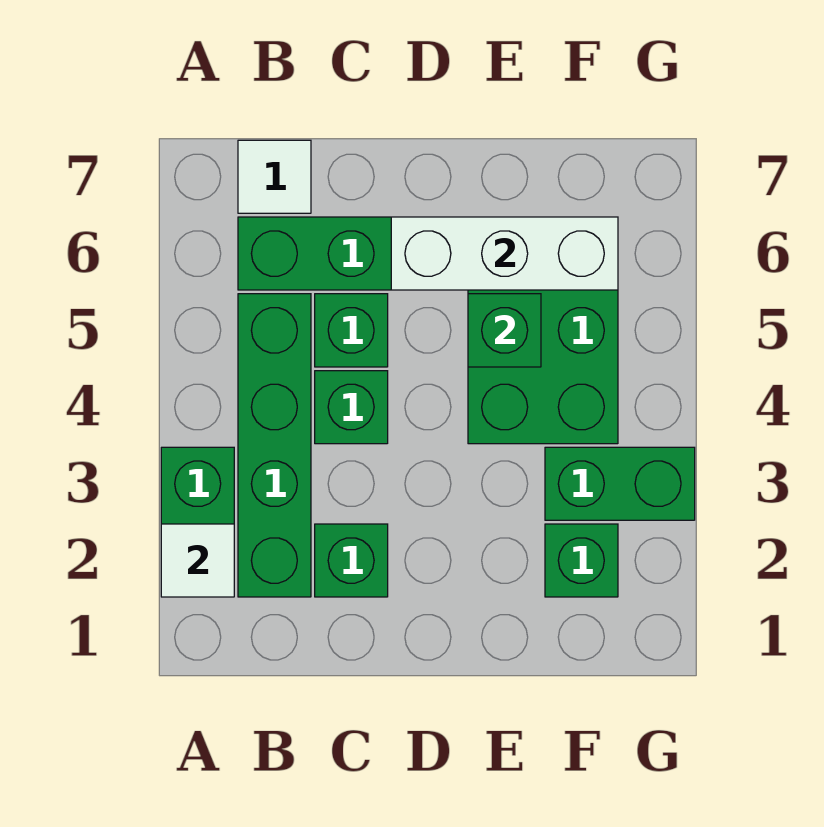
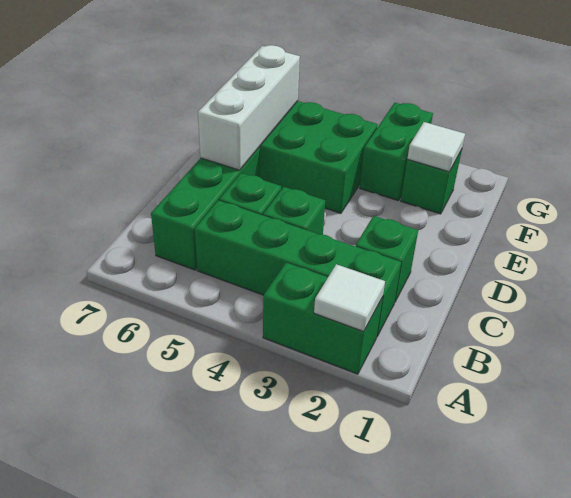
white tile B7 level 1 -> white tile F2 level 2
green brick E5 level 2 -> none

